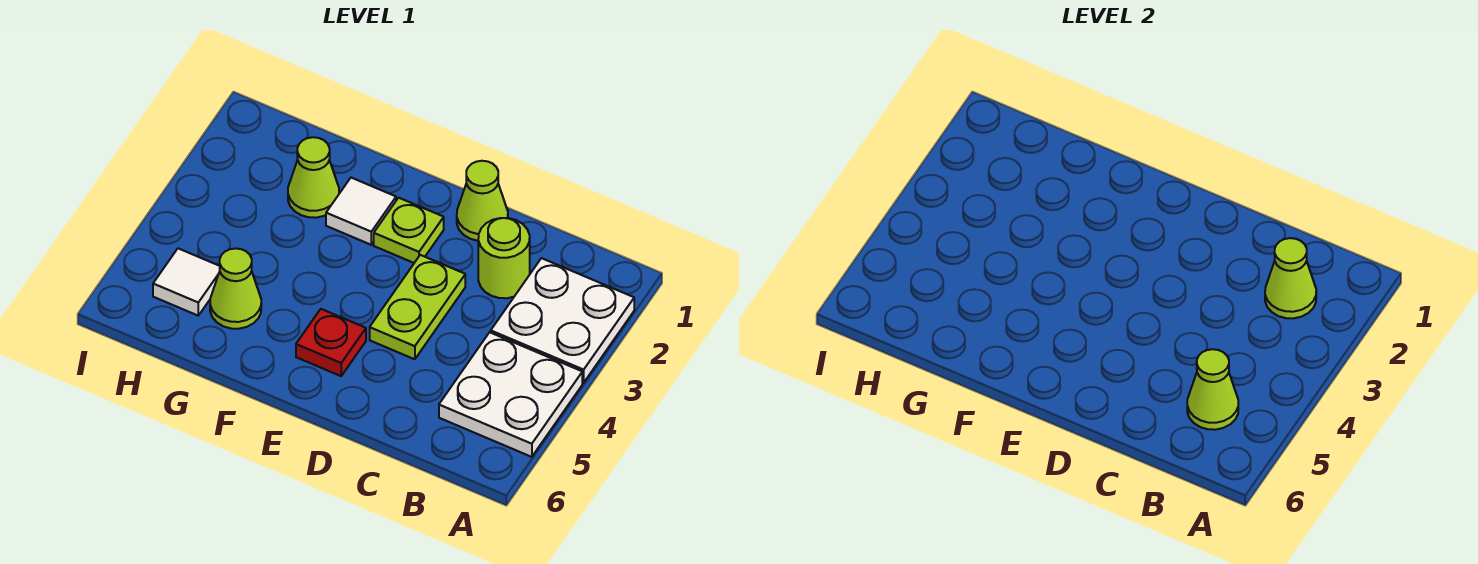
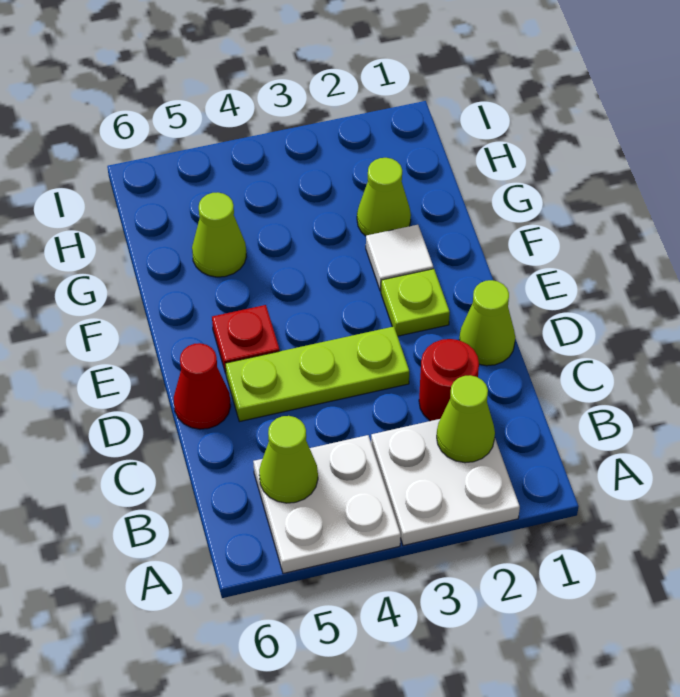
lime round brick C2 level 1 -> red round brick C2 level 1
lime plate D3:D4 level 1 -> lime plate D3:D5 level 1
none -> red cone D6 level 1
white tile H5 level 1 -> none

